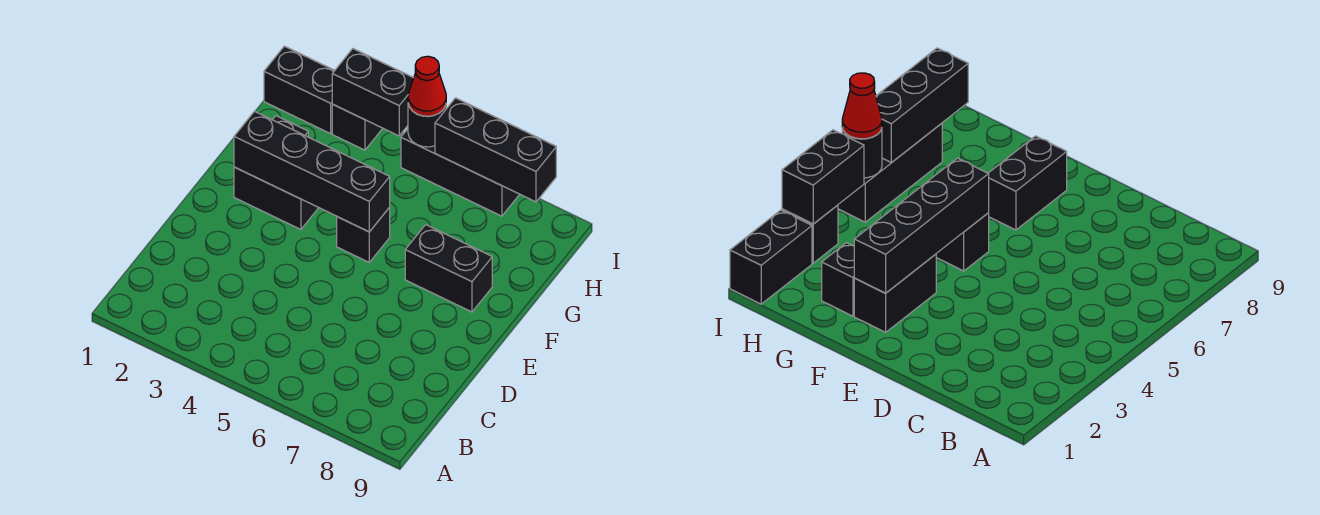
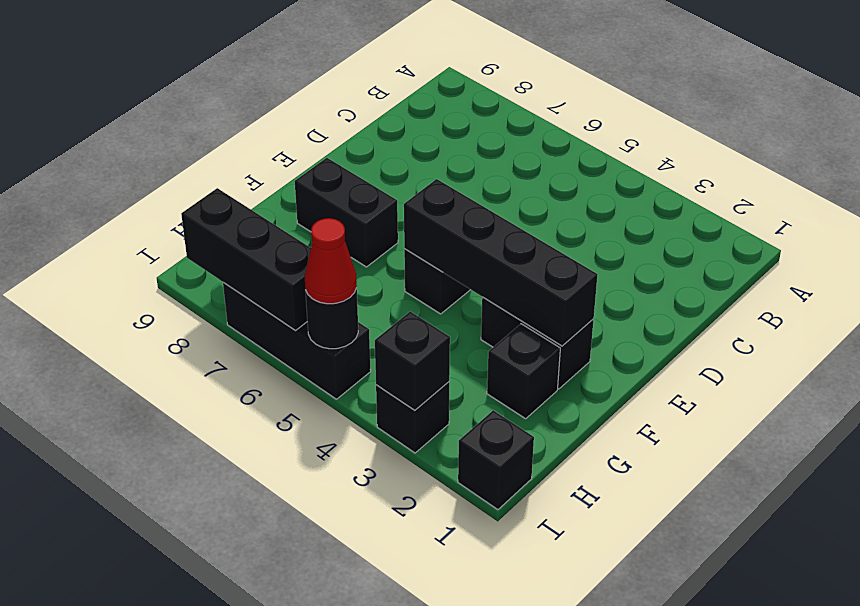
black brick I1:I2 level 1 -> black brick I1 level 1
black brick I3:I4 level 2 -> black brick I3 level 2

